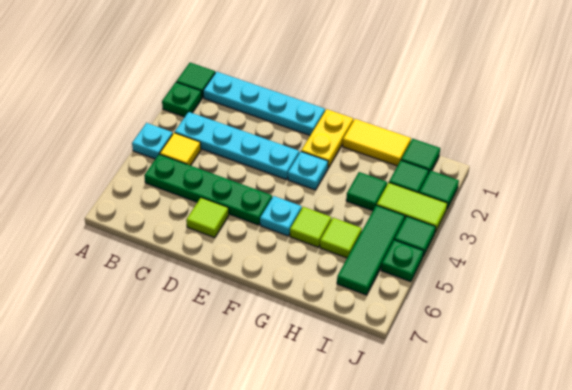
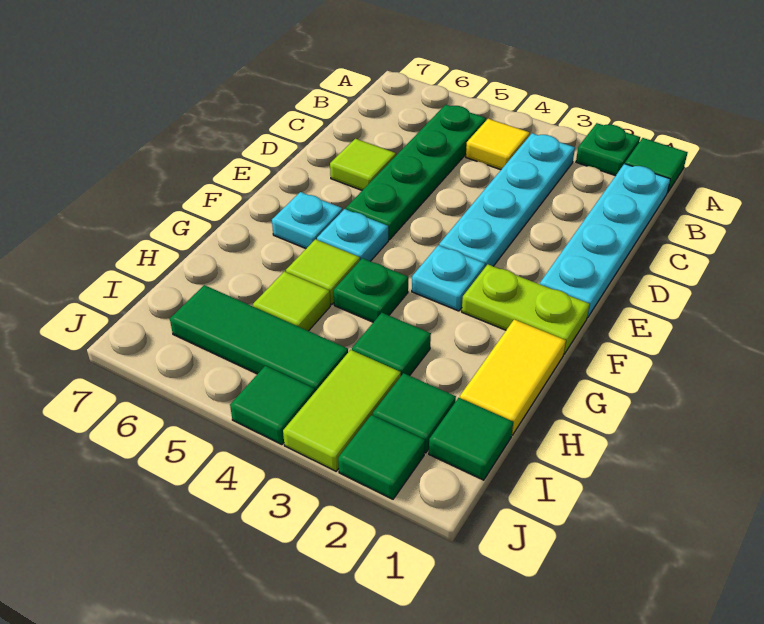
cyan plate A4 level 1 -> cyan plate F6 level 1
yellow plate F1:F2 level 1 -> lime plate F1:F2 level 1
green plate J5 level 1 -> green plate G4 level 1

